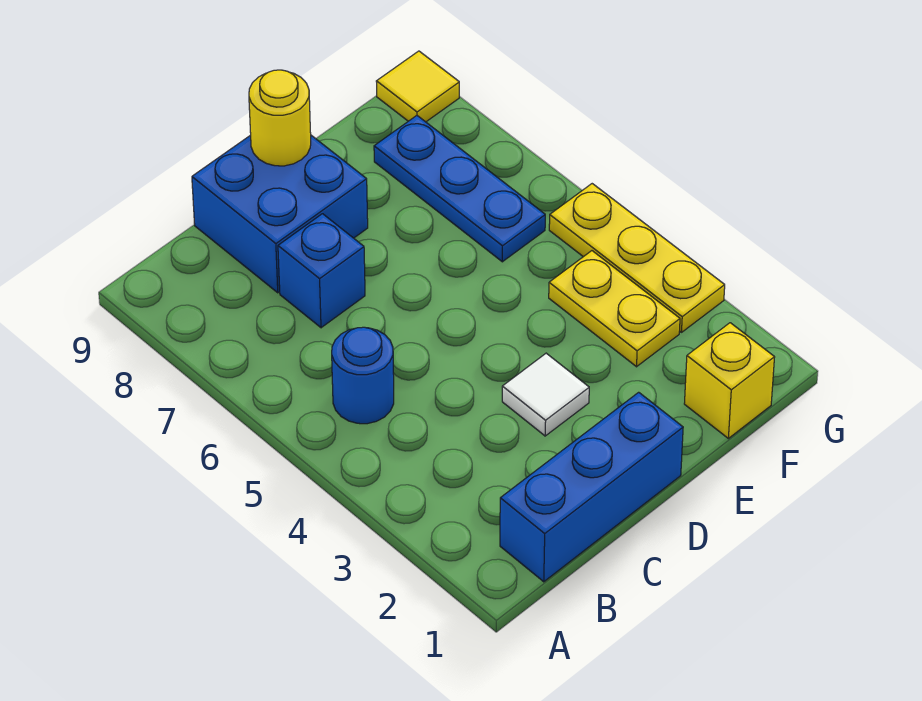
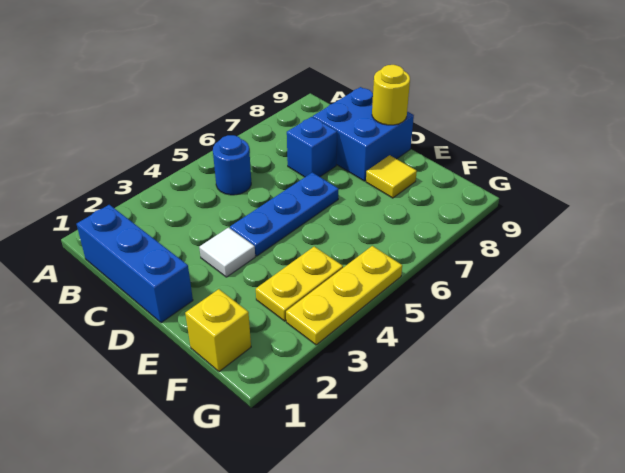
blue plate F6:F8 level 1 -> blue plate D4:D6 level 1
yellow tile G9 level 1 -> yellow tile E8 level 1

